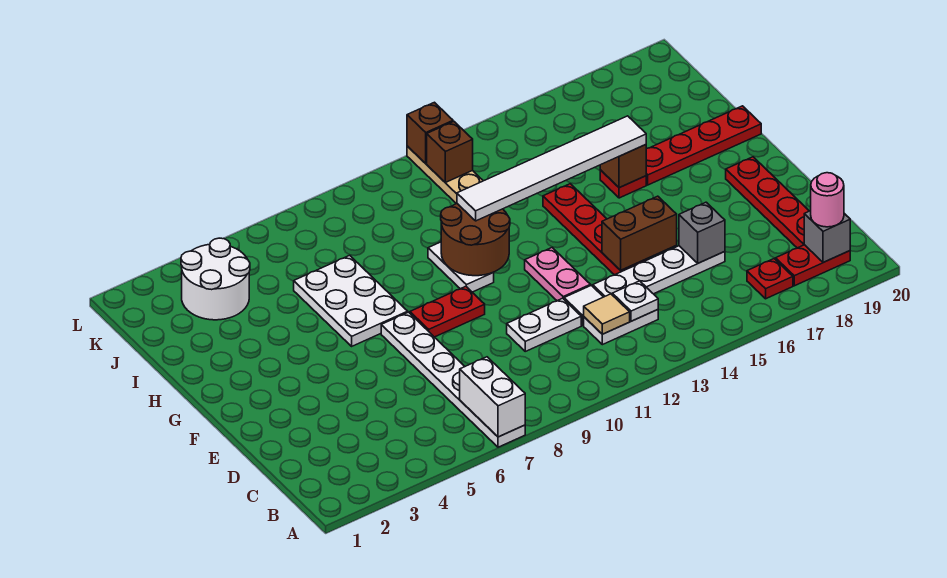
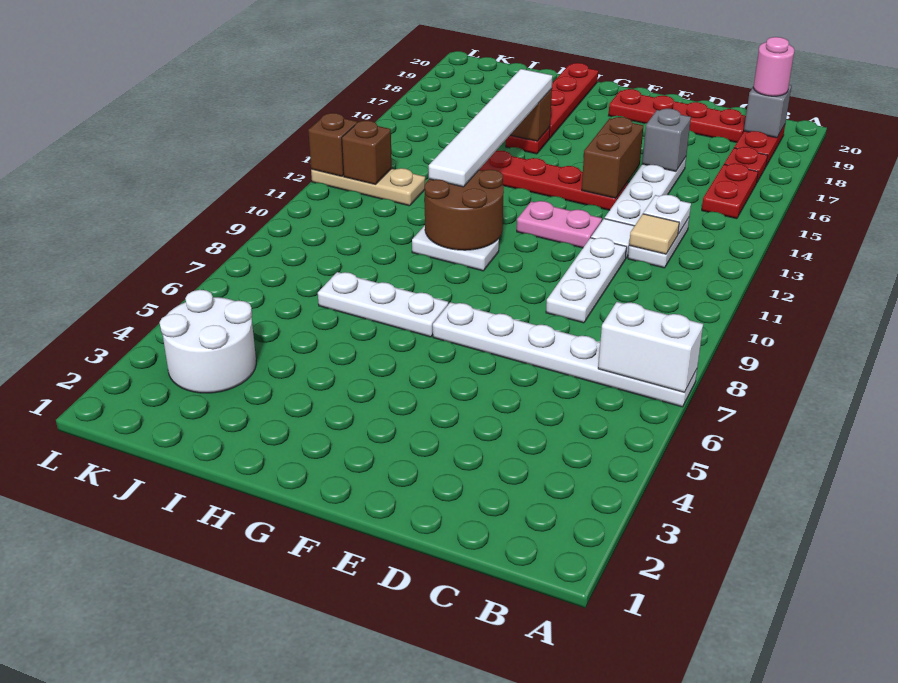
white plate D10:D11 level 1 -> white plate D9:D11 level 1
red plate F8:F9 level 1 -> red plate B15:B16 level 1
white plate G6:I7 level 1 -> white plate G7:I7 level 1

